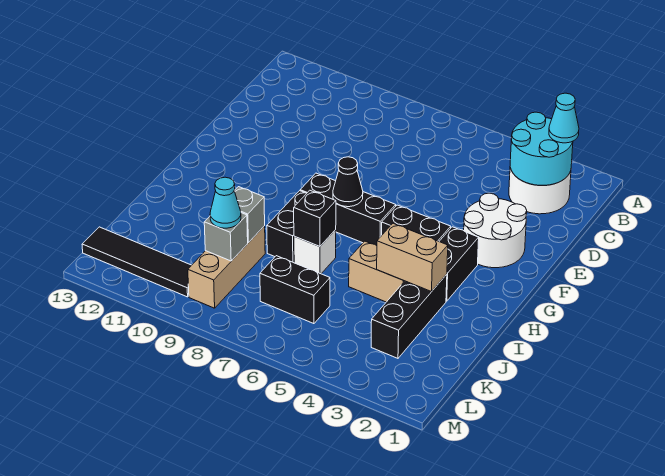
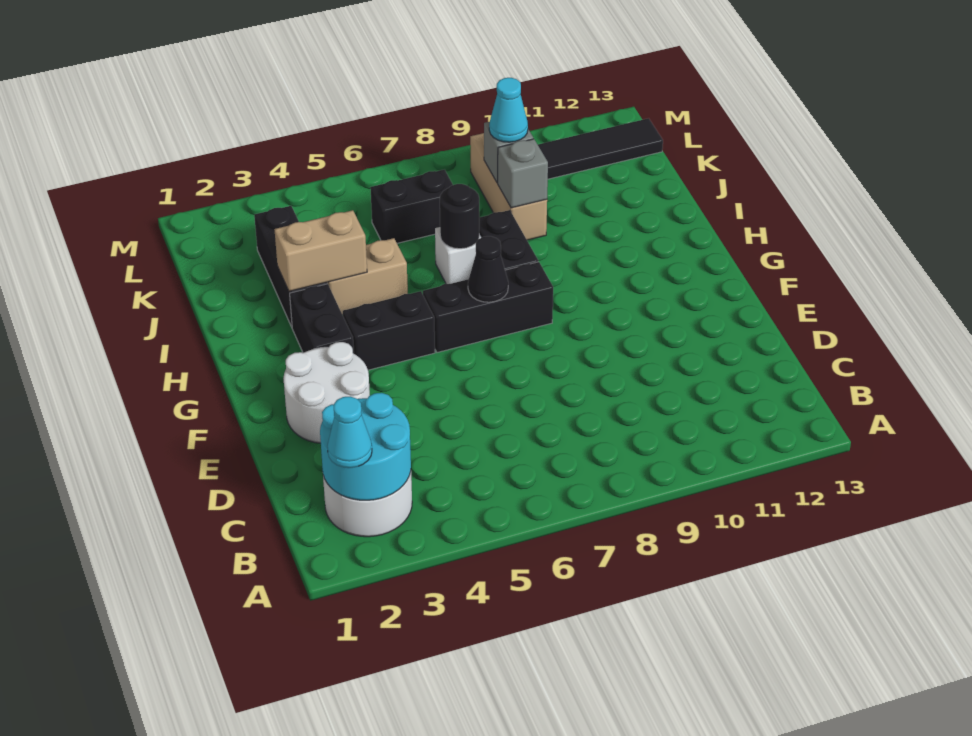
black brick I7 level 2 -> black round brick I7 level 2

